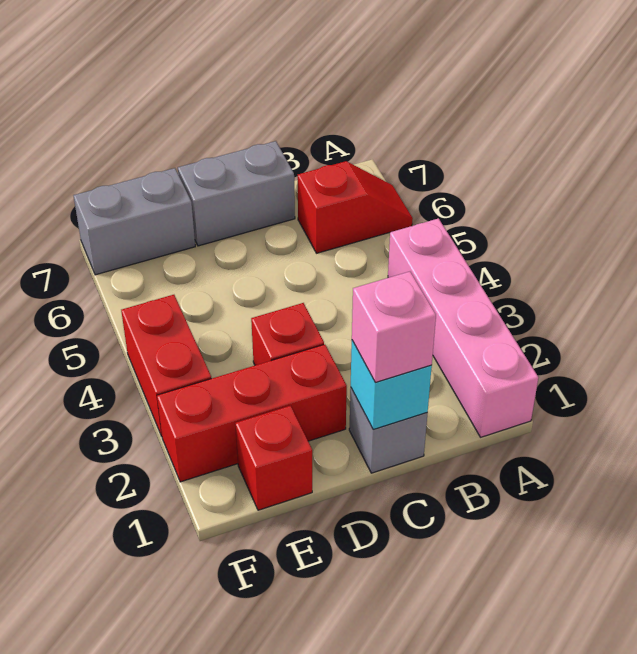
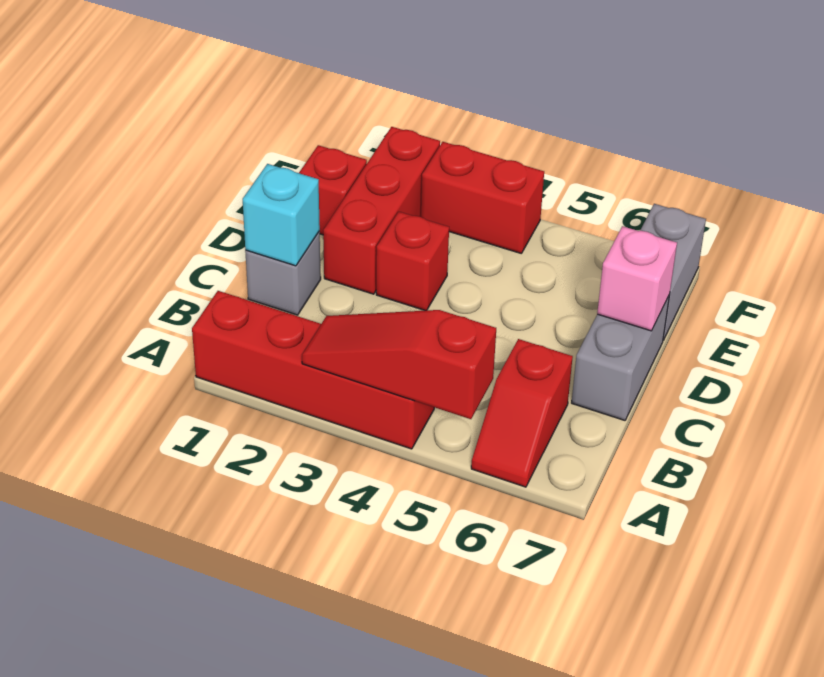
pink brick A1:A4 level 1 -> red brick A1:A4 level 1
none -> red slope A3:A5 level 2 top 5
pink brick C1 level 3 -> pink brick D7 level 2

